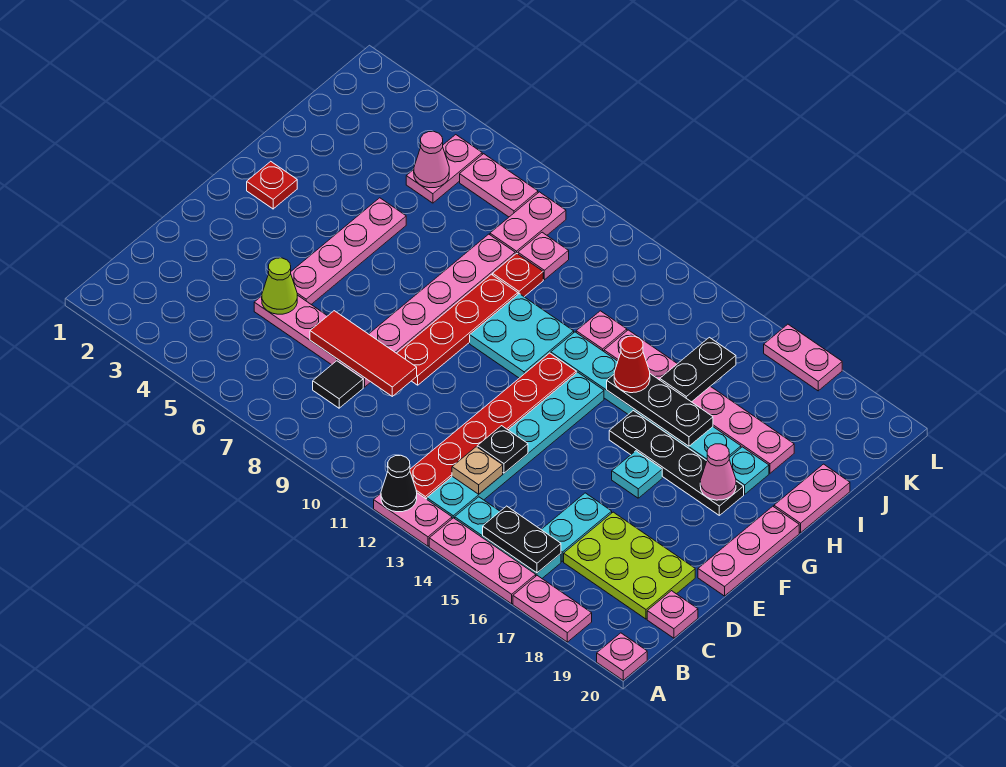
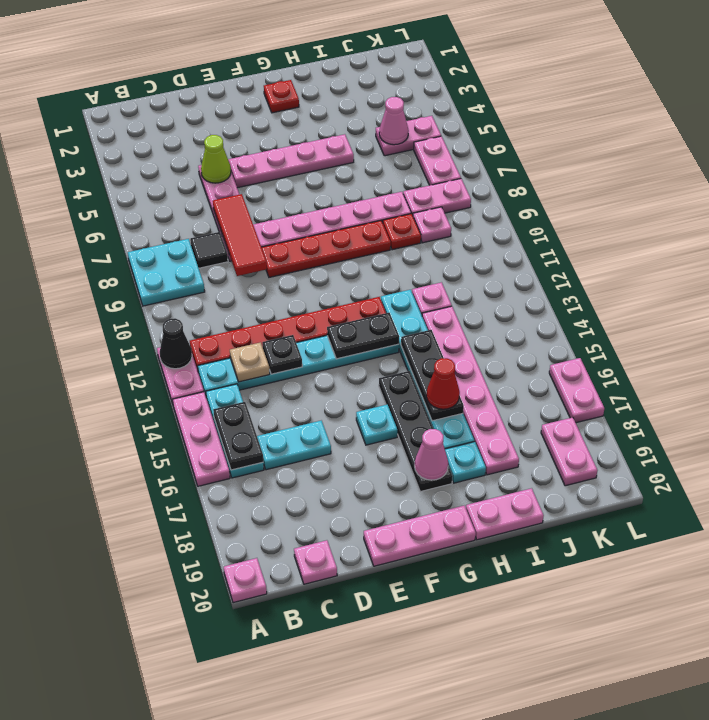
pink plate A17:A18 level 1 -> pink plate K18:K19 level 1
lime plate C17:D19 level 1 -> none
cyan plate G10:H11 level 1 -> cyan plate A8:B9 level 1
red cone H14 level 3 -> red cone H16 level 3
black plate I15:J15 level 2 -> black plate F13:G13 level 2

